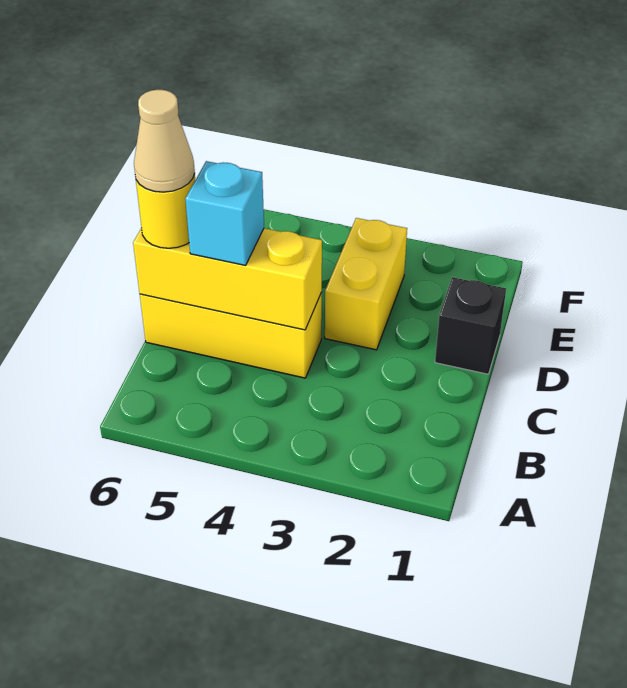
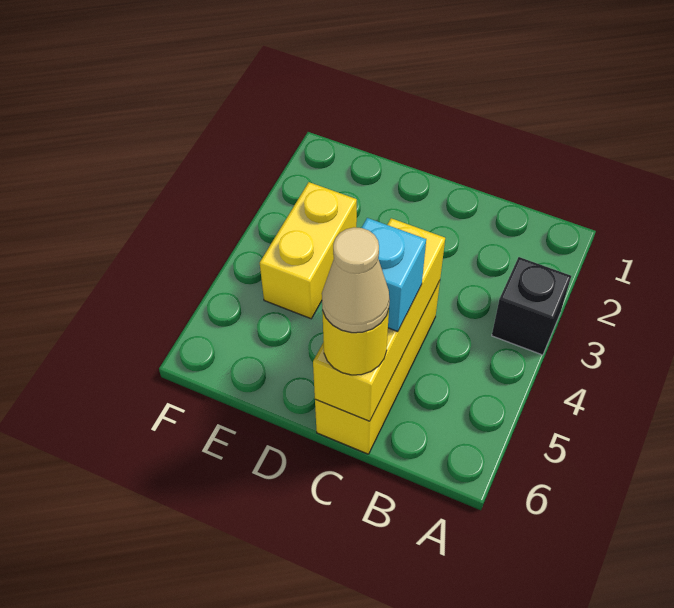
black brick D1 level 1 -> black brick A3 level 1
yellow brick D3:E3 level 1 -> yellow brick E3:E4 level 1

